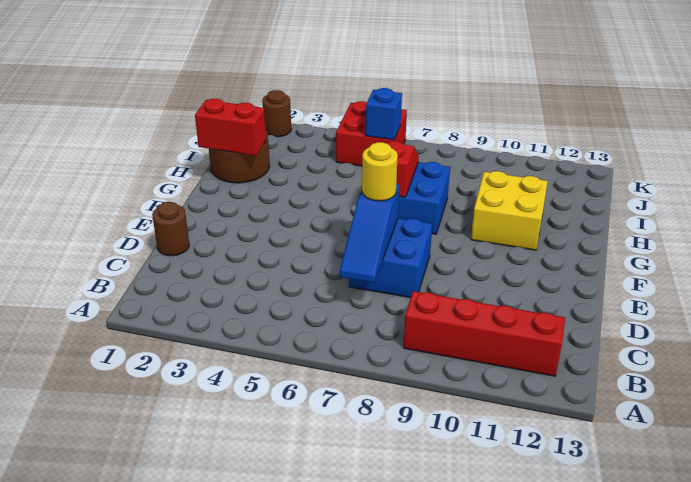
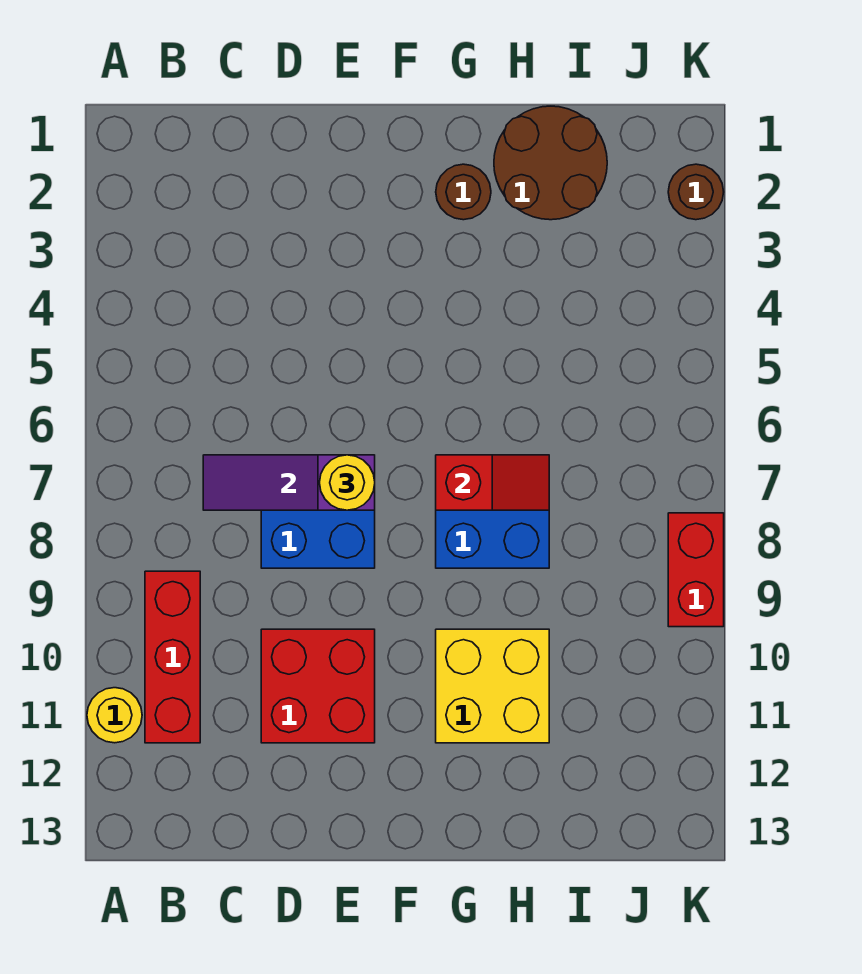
none -> yellow round brick A11 level 1
red brick B9:B12 level 1 -> red brick B9:B11 level 1
blue slope C7:E7 level 2 top E -> purple slope C7:E7 level 2 top E
brown round brick D1 level 1 -> brown round brick G2 level 1
red brick H1:H2 level 2 -> red brick K8:K9 level 1
red brick J5:K6 level 1 -> red brick D10:E11 level 1
blue brick J6 level 2 -> none

